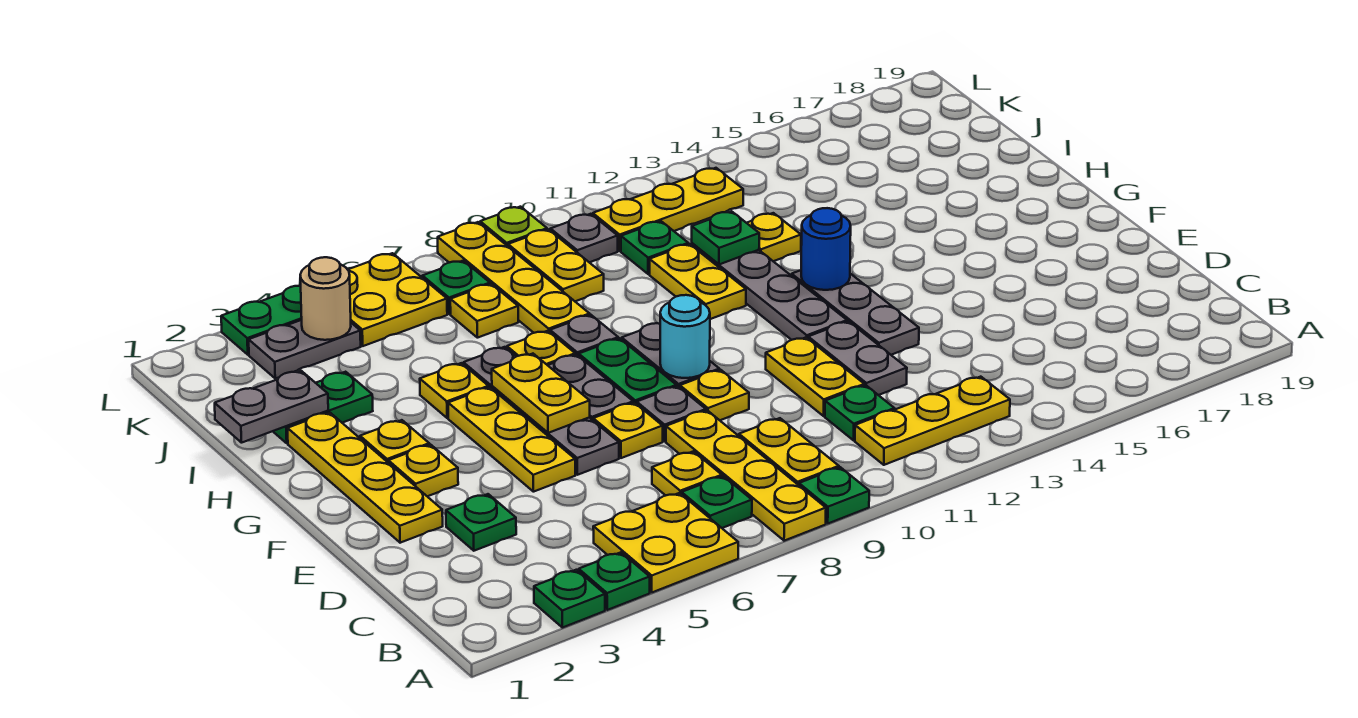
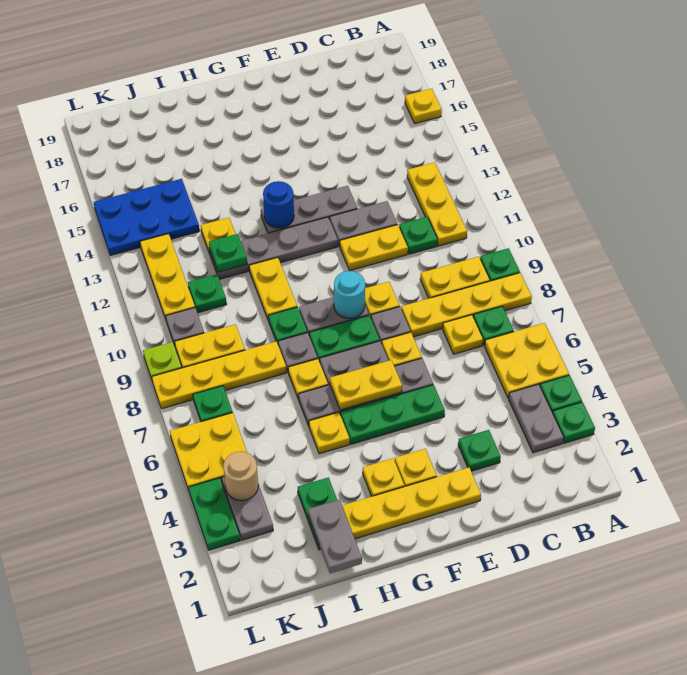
none -> grey plate B3:B4 level 1
yellow plate E5:G5 level 1 -> green plate E5:G5 level 1
none -> green plate H9 level 1
yellow plate H11:I11 level 1 -> yellow plate H10:H11 level 1
yellow plate J7 level 1 -> yellow plate A16 level 1
none -> blue plate J14:L15 level 1

